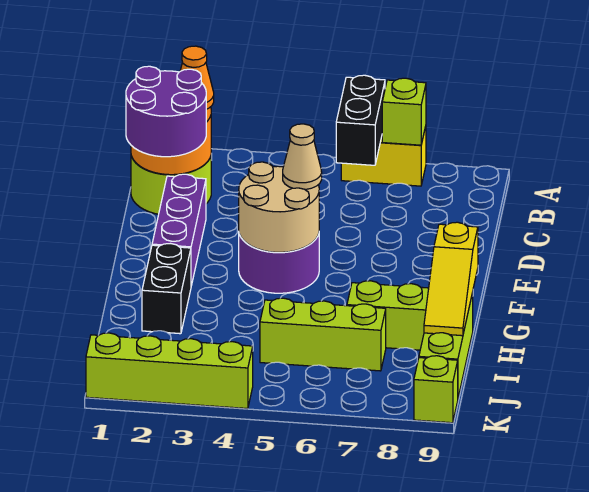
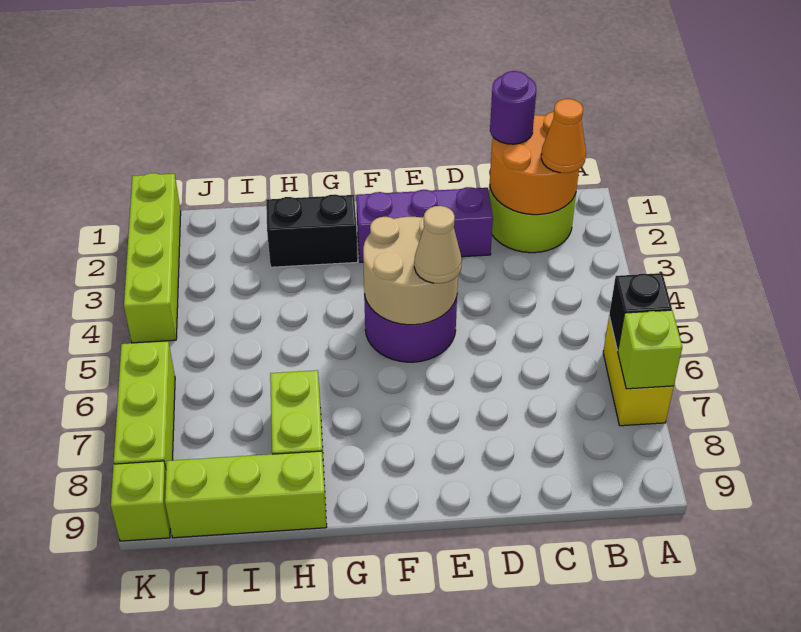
black brick A6:B6 level 2 -> black brick A6 level 2
purple round brick C1:D2 level 3 -> purple round brick C1 level 3
yellow slope G9:I9 level 2 top G -> none
lime brick I5:I7 level 1 -> lime brick K6:K8 level 1

